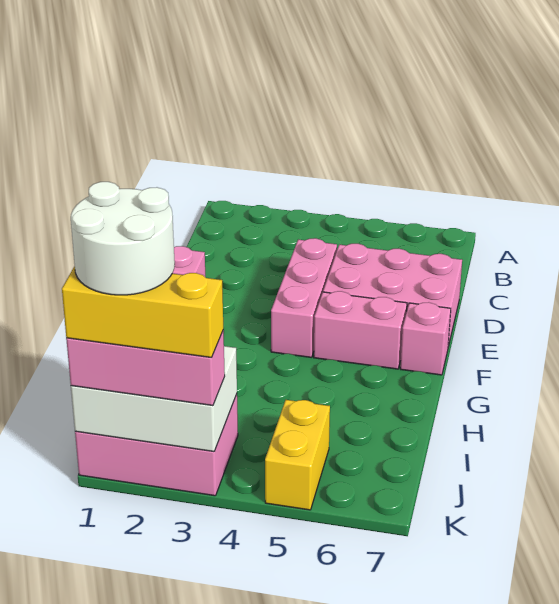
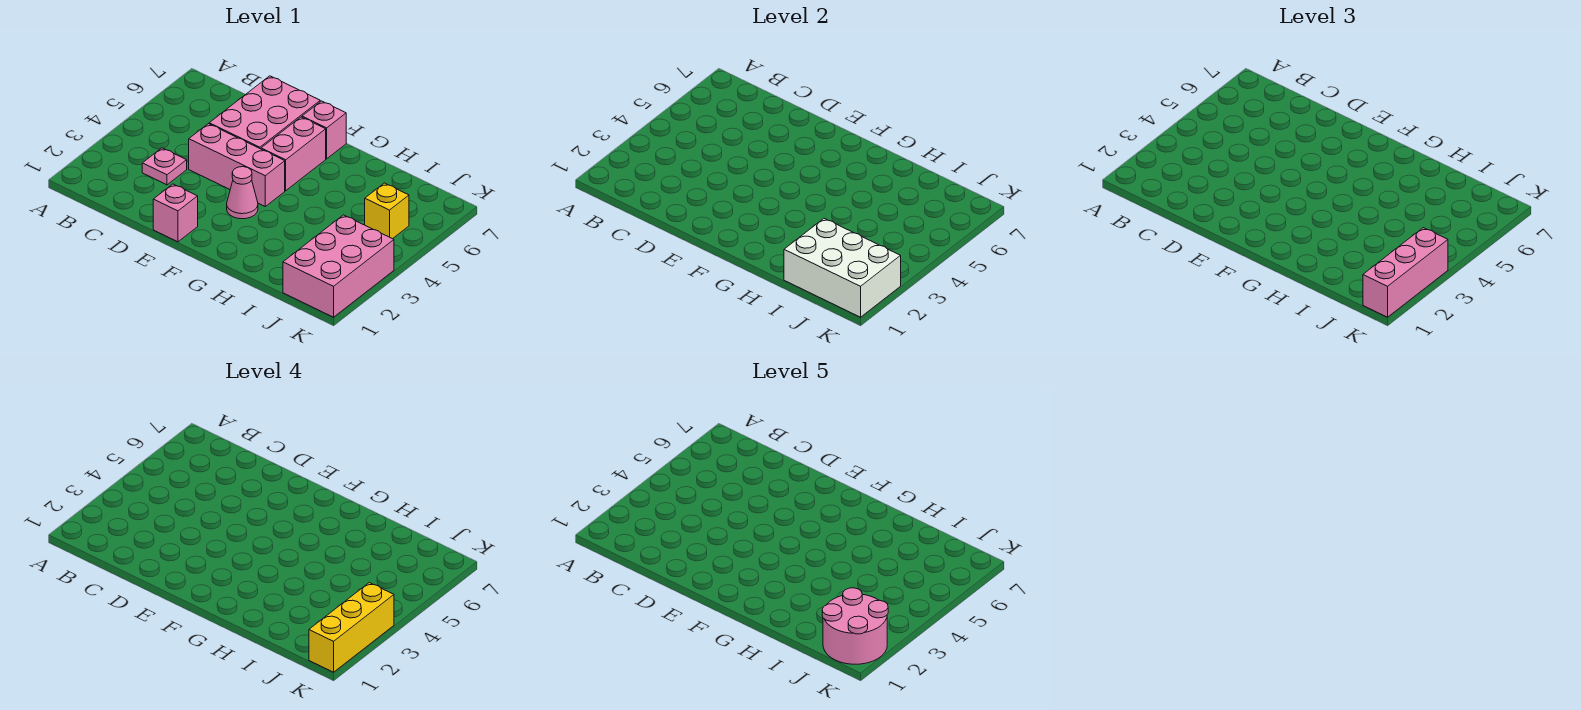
none -> pink plate C3 level 1
none -> pink cone F3 level 1
white brick J1:K3 level 2 -> white brick I1:K2 level 2
white round brick J1:K2 level 5 -> pink round brick J1:K2 level 5
yellow brick J5:K5 level 1 -> yellow brick J5 level 1

